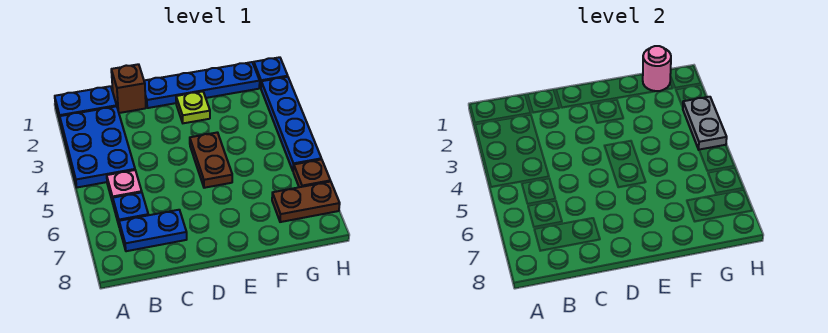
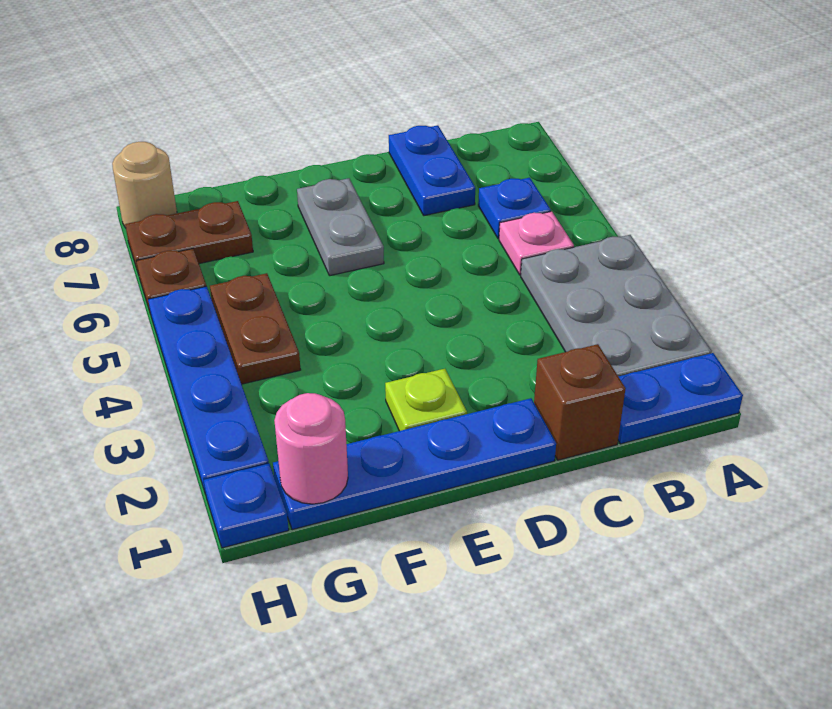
blue plate A2:B4 level 1 -> grey plate A2:B4 level 1
blue plate B7:C7 level 1 -> blue plate C7:C8 level 1
brown plate E4:E5 level 1 -> brown plate G4:G5 level 1
grey plate H3:H4 level 2 -> grey plate E6:E7 level 1
none -> tan round brick H8 level 1

